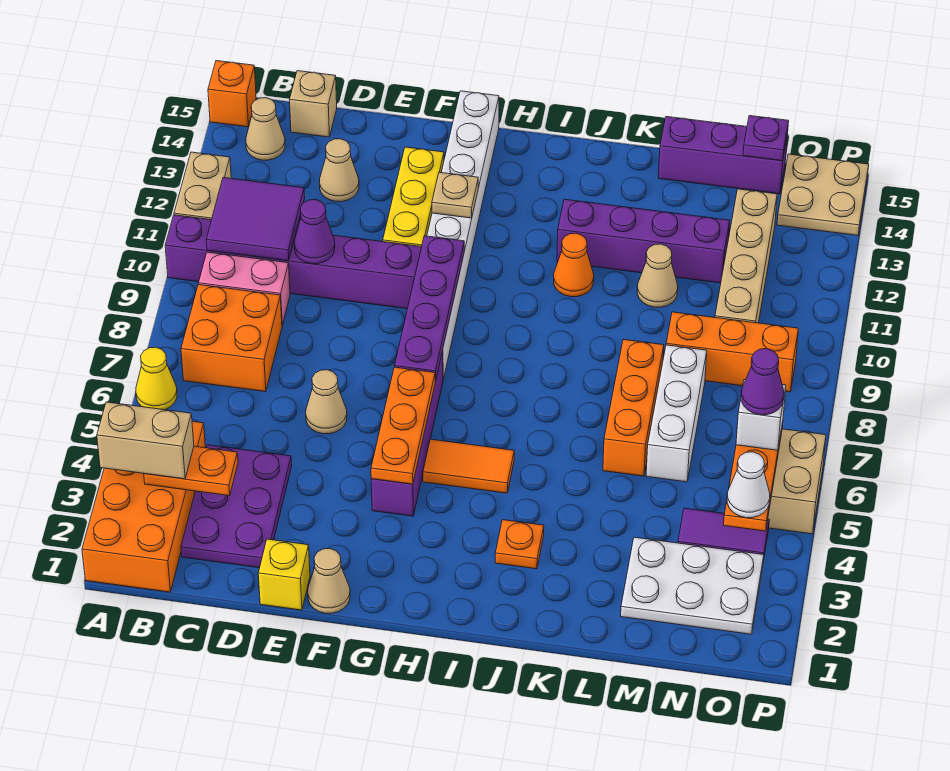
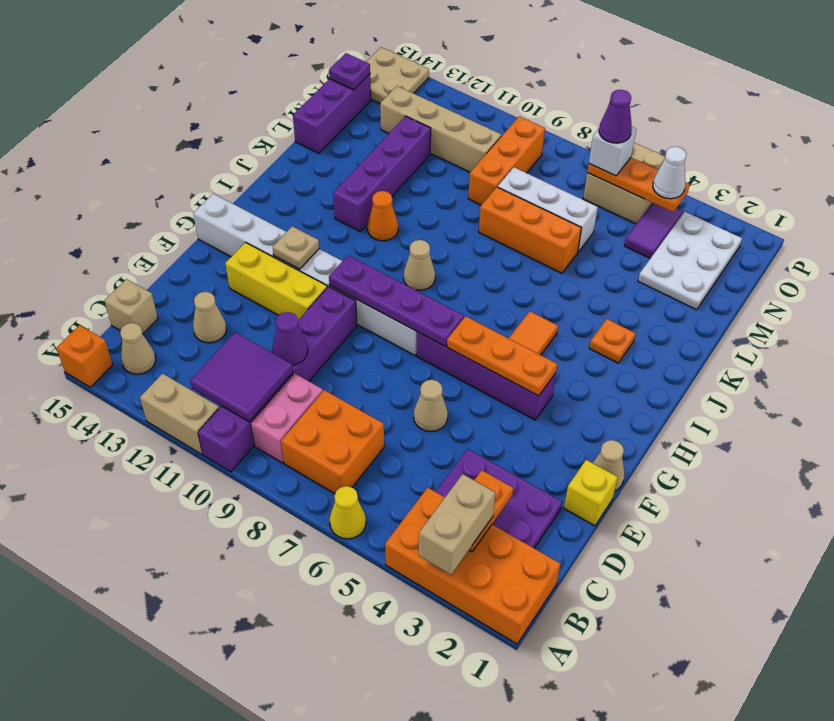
tan cone L11 level 1 -> tan cone I9 level 1

